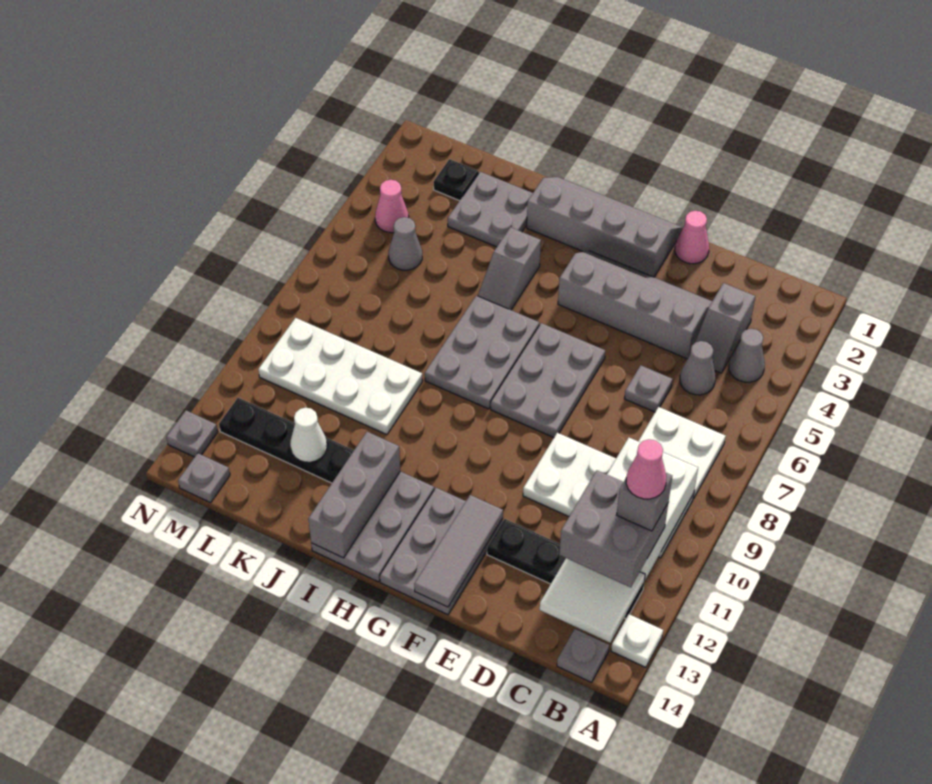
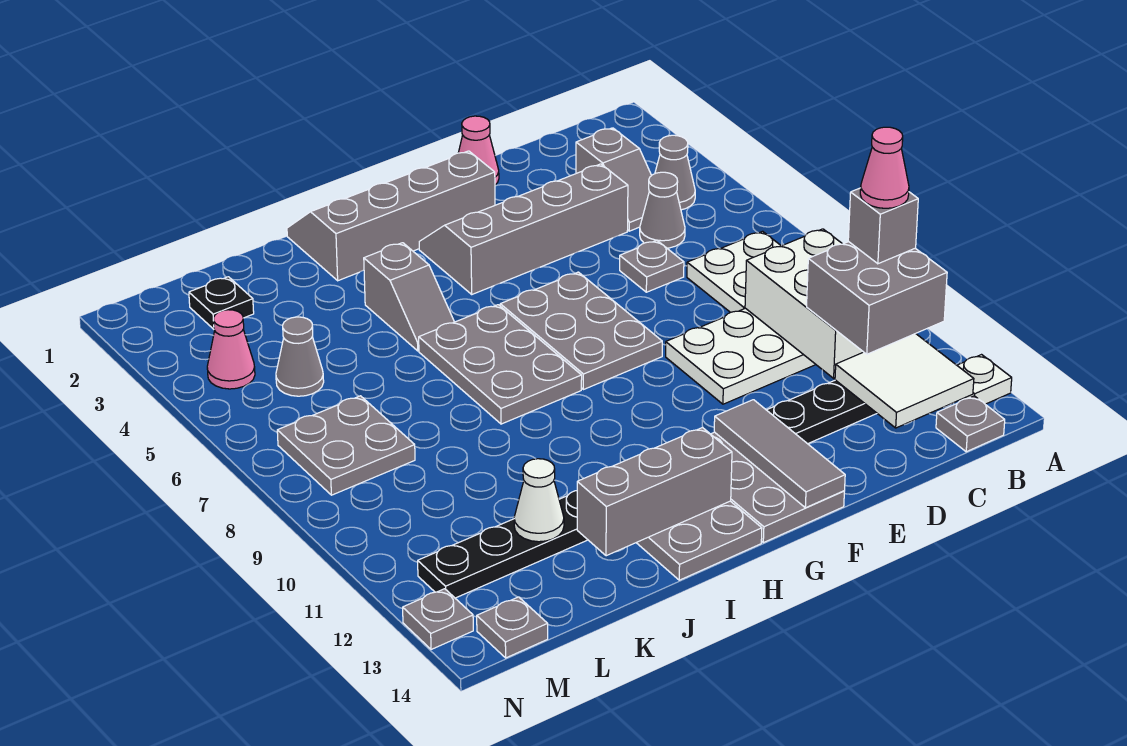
grey brick I12:I14 level 2 -> grey brick H13:J13 level 2
grey plate J2:K3 level 1 -> grey plate L7:M8 level 1
white plate J9:M10 level 1 -> none

